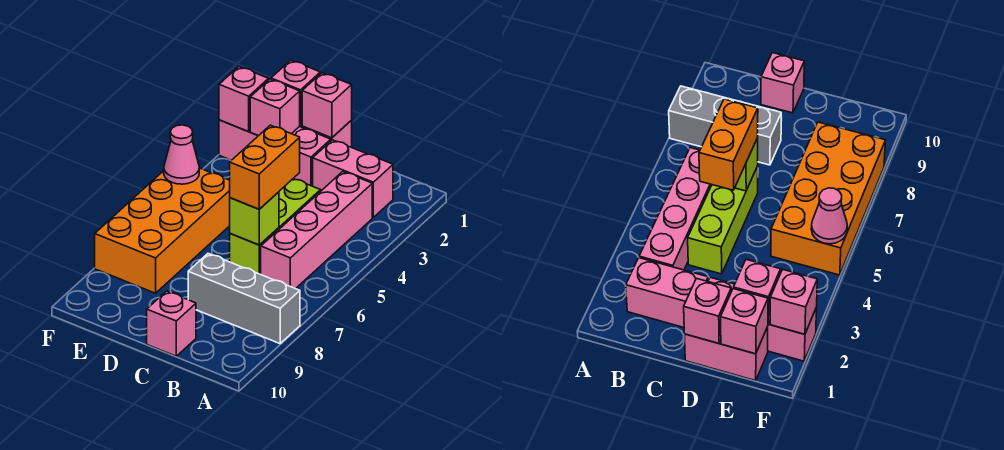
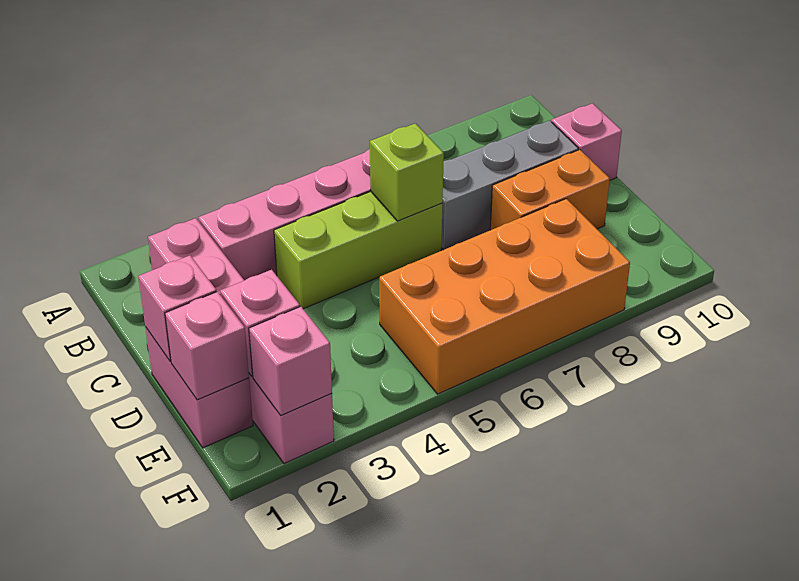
grey brick A8:C8 level 1 -> grey brick C7:C9 level 1
orange brick C5:C6 level 3 -> orange brick D8:D9 level 1
pink cone F5 level 2 -> none

